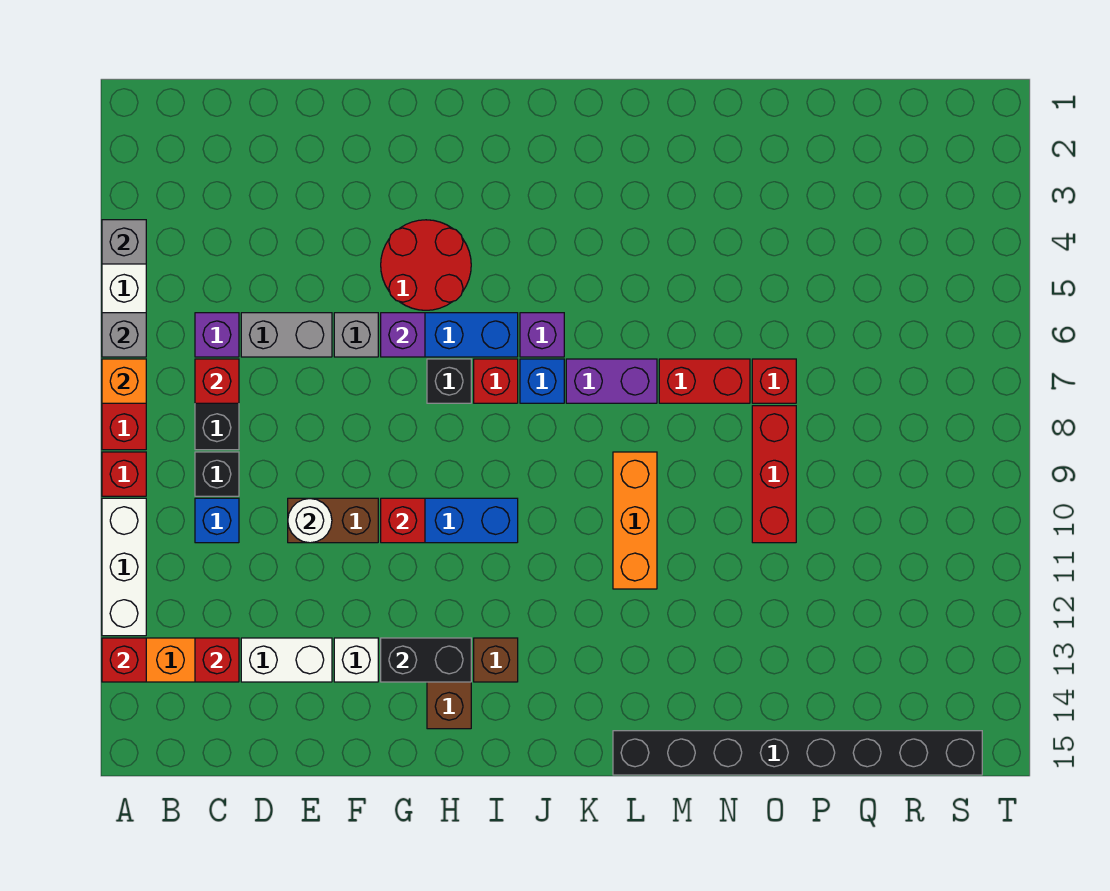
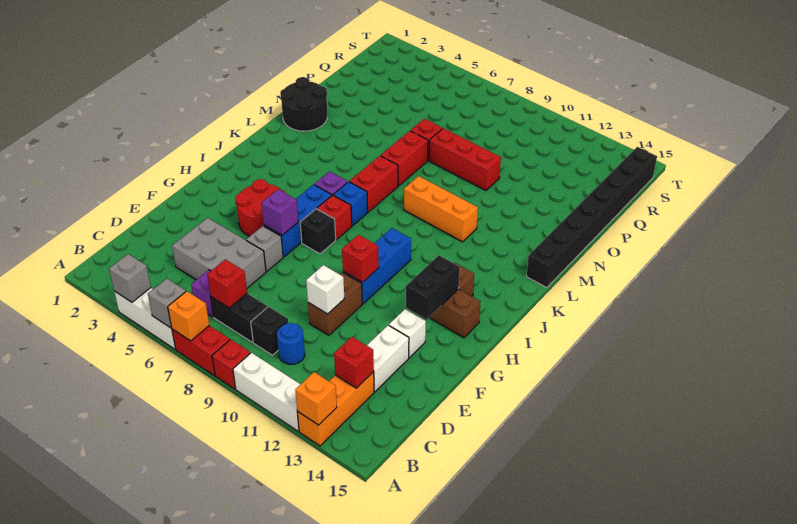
red brick A13 level 2 -> orange brick A13 level 2
blue brick C10 level 1 -> blue round brick C10 level 1
grey brick D6:E6 level 1 -> grey brick D4:E6 level 1
white round brick E10 level 2 -> white brick E10 level 2
purple brick K7:L7 level 1 -> red brick K7:L7 level 1
none -> black round brick M1:N2 level 1

